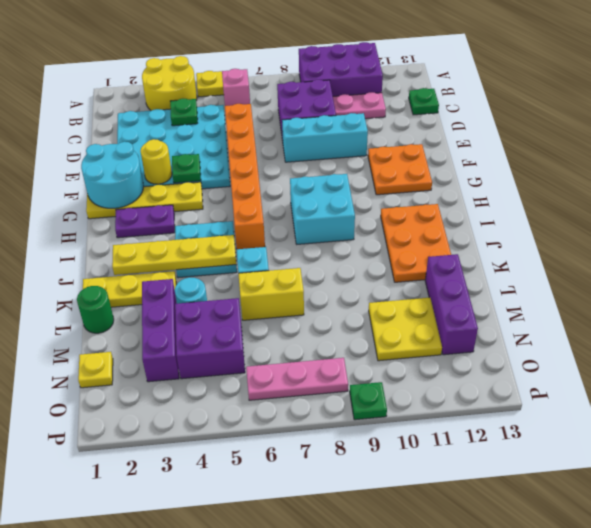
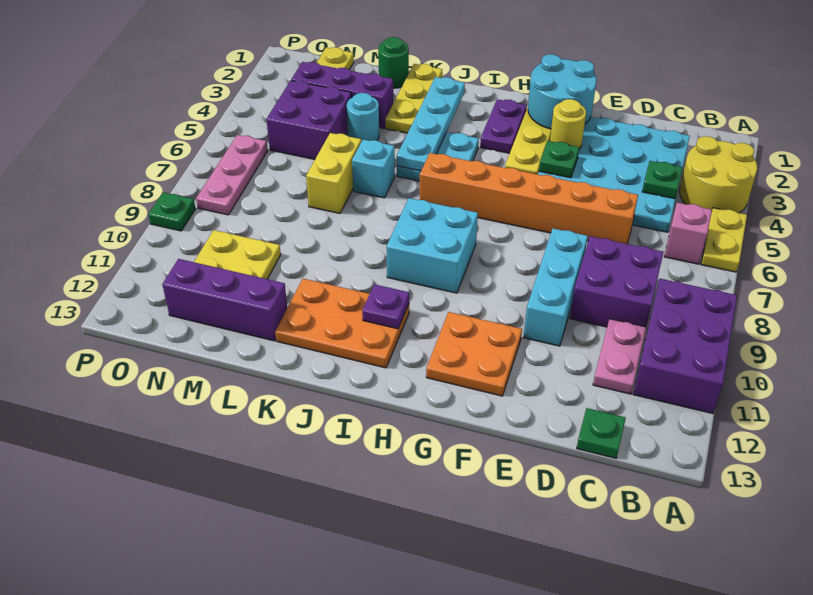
none -> purple plate I11 level 2
yellow plate J2:J5 level 2 -> cyan plate J2:J5 level 2

